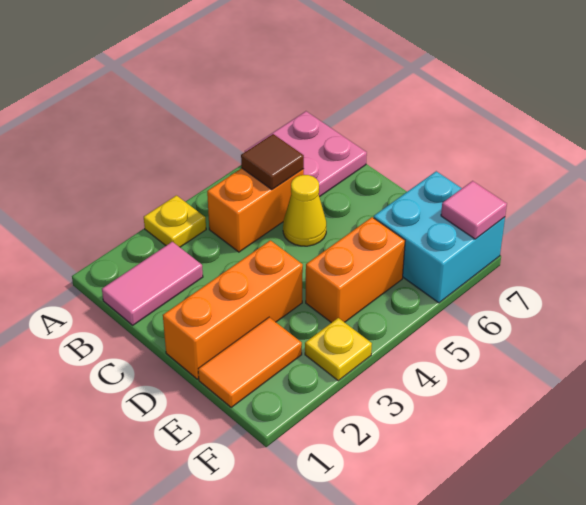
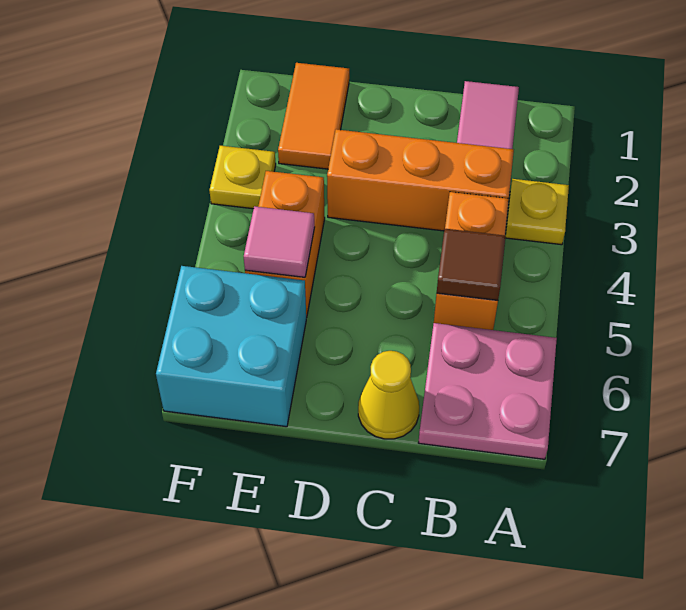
yellow cone C5 level 1 -> yellow cone C7 level 1
orange brick D1:D3 level 1 -> orange brick B3:D3 level 1
pink tile F7 level 2 -> pink tile E5 level 2

